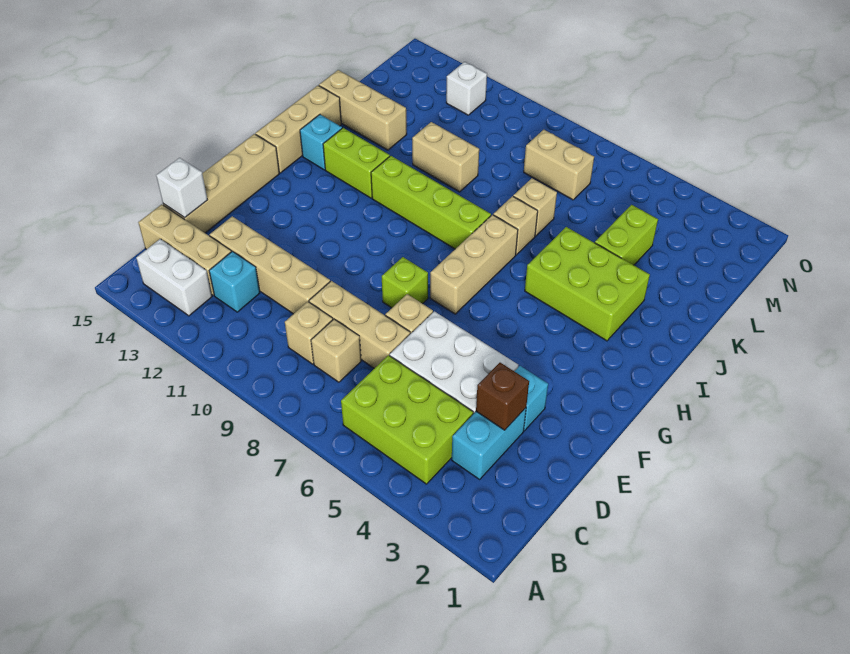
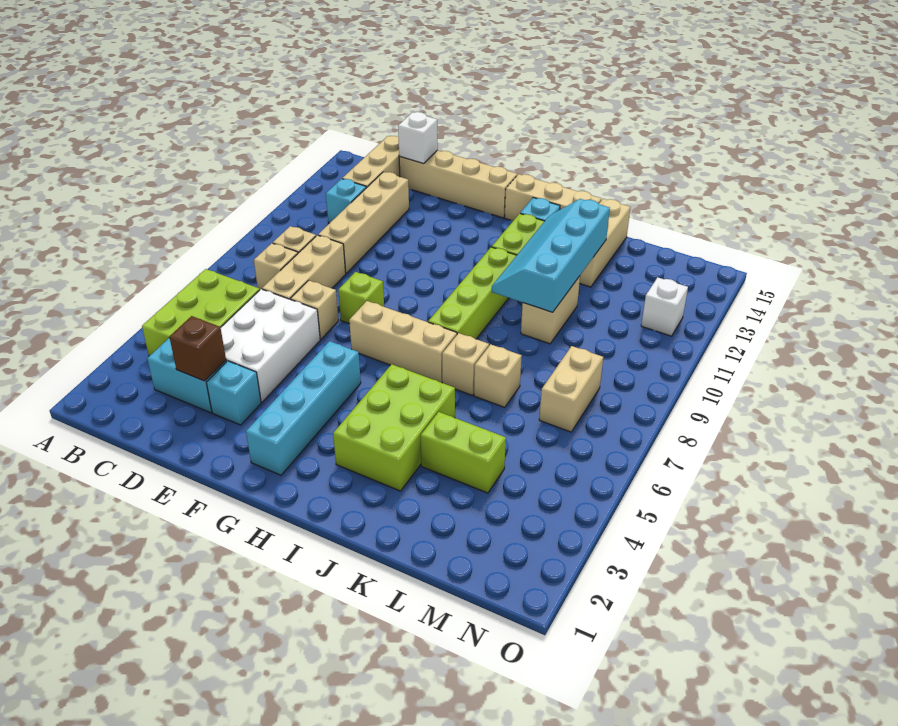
white brick B13:B14 level 1 -> none
none -> cyan brick G2:G5 level 1
none -> cyan slope J10:K13 level 2 top K

